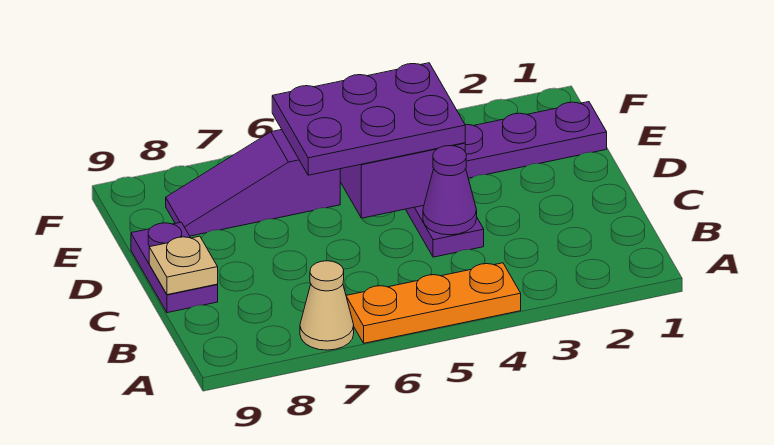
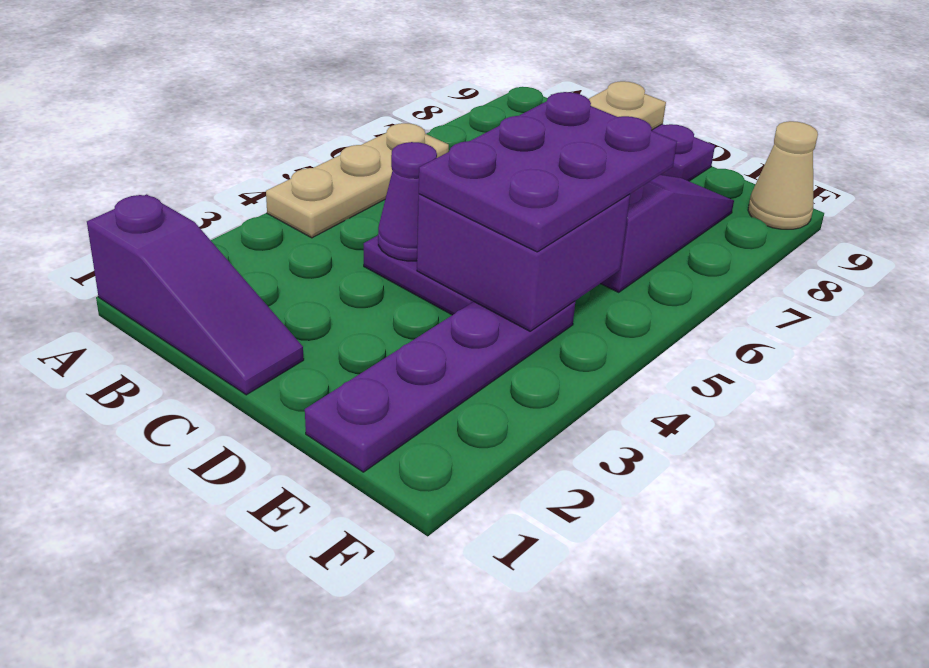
none -> purple slope A1:C1 level 1 top A
orange plate A4:A6 level 1 -> tan plate A4:A6 level 1
tan cone A7 level 1 -> tan cone F9 level 1

